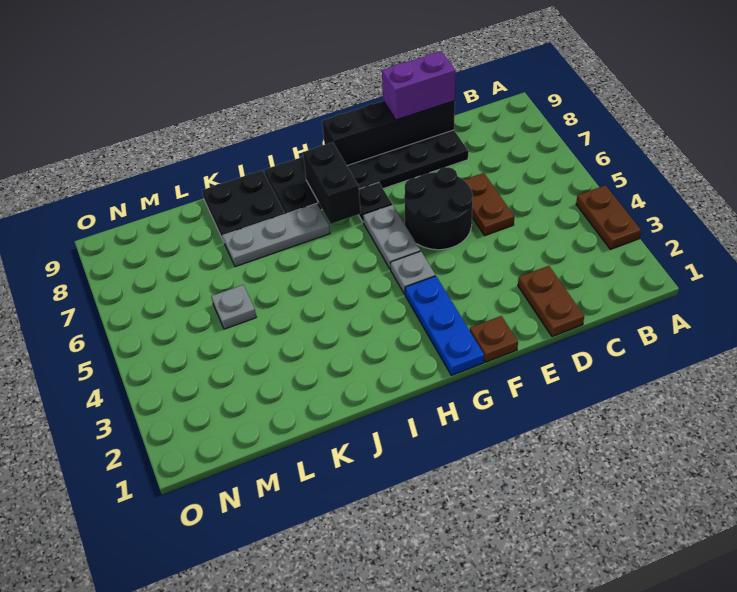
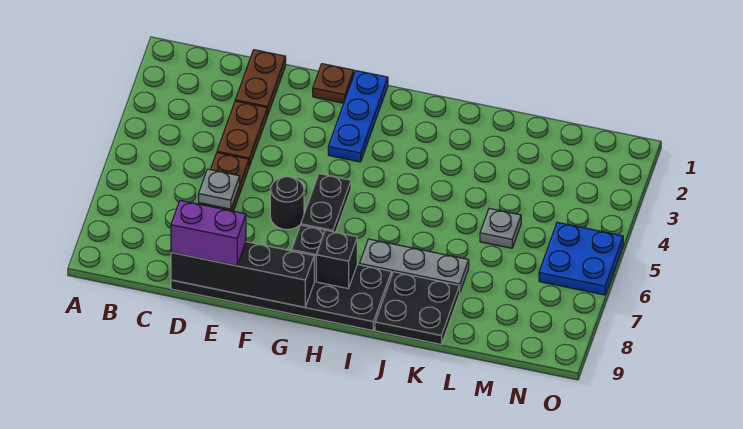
brown plate A3:A4 level 1 -> brown plate D3:D4 level 1
black round brick E5:F6 level 1 -> black round brick F6 level 1
grey plate G4 level 1 -> grey plate D6 level 2
grey plate G5:G6 level 1 -> black plate G5:G6 level 1
black brick H7:H8 level 2 -> black brick H8 level 2
none -> blue plate N5:O6 level 1

